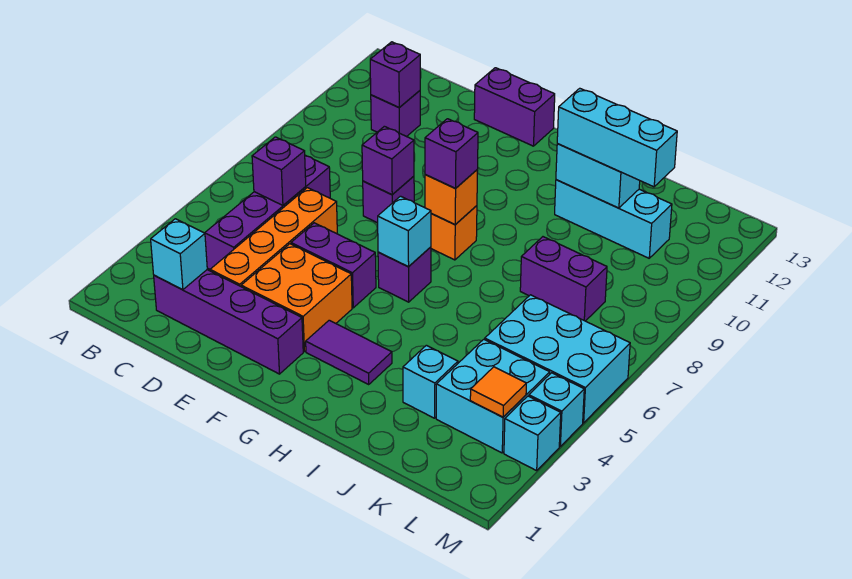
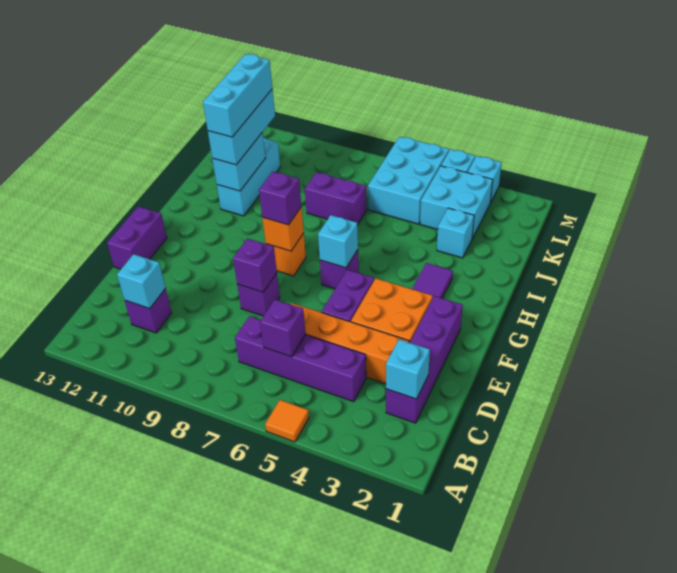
purple brick C11 level 2 -> cyan brick C11 level 2
none -> cyan brick I11:K11 level 4
purple brick J8:K8 level 1 -> purple brick J7:J8 level 1
orange tile L3 level 2 -> orange tile A5 level 1

